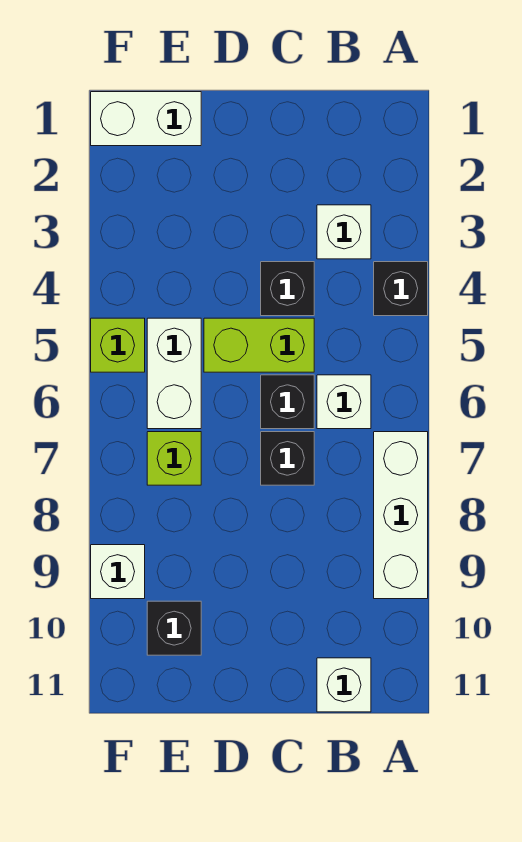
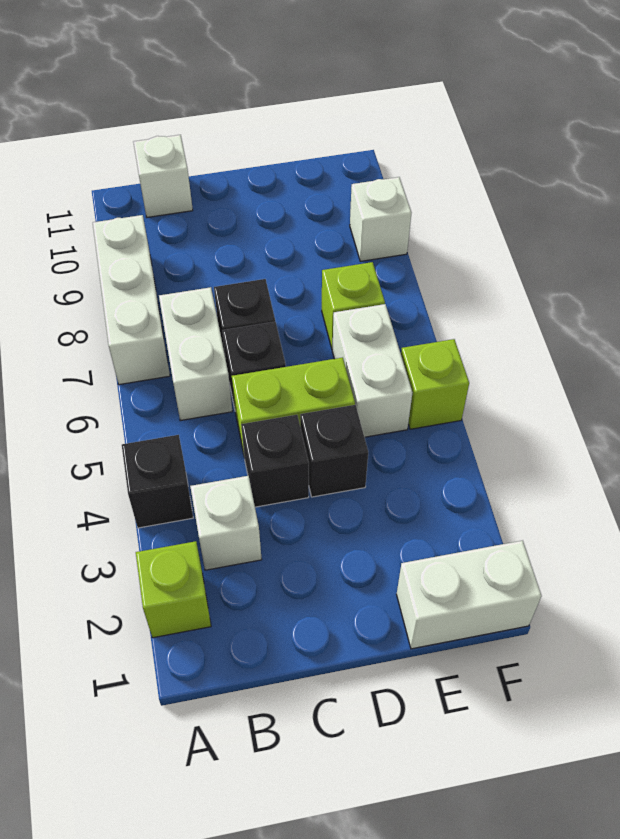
none -> lime brick A2 level 1
white brick B6 level 1 -> white brick B6:B7 level 1
black brick E10 level 1 -> black brick D4 level 1

